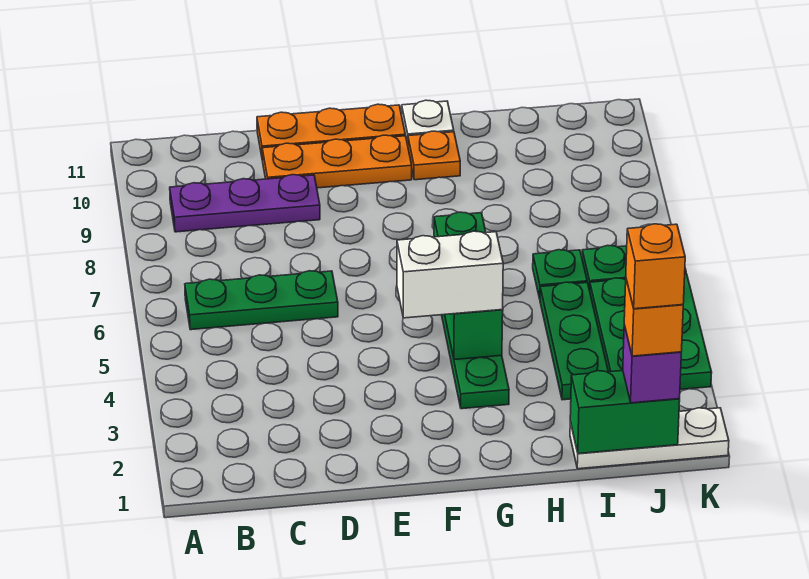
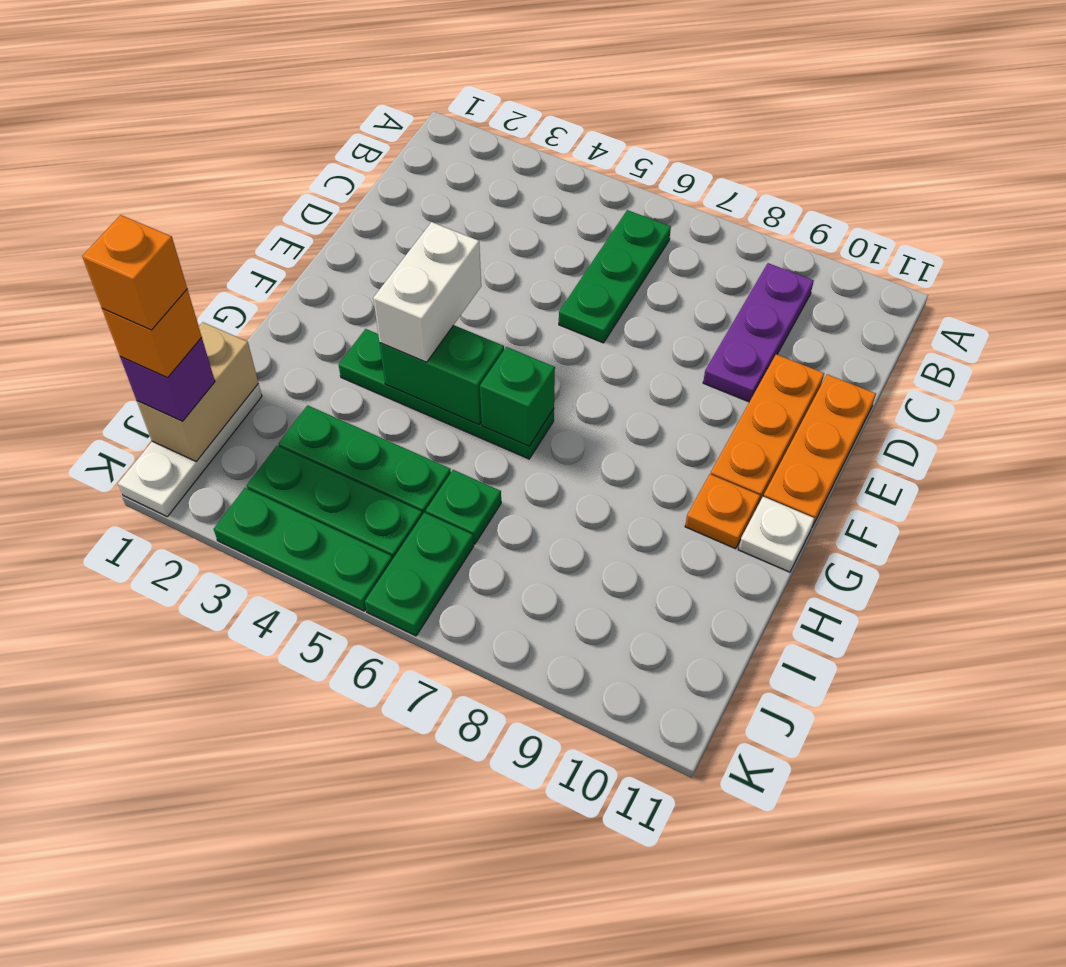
green brick I1:J1 level 2 -> tan brick I1:J1 level 2

